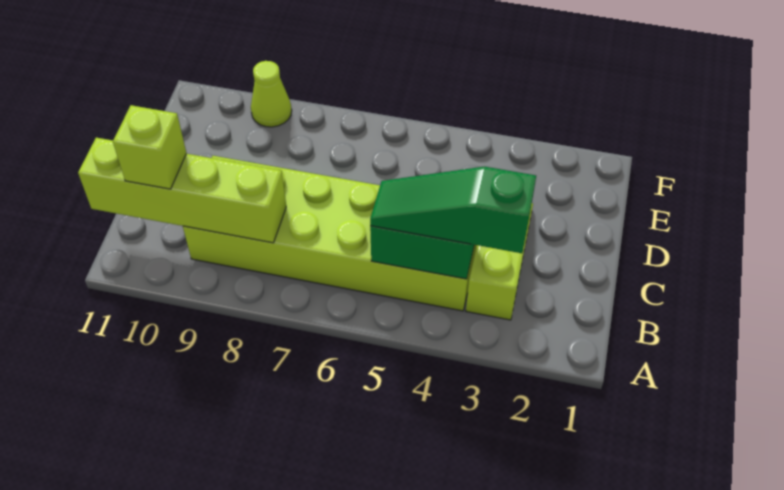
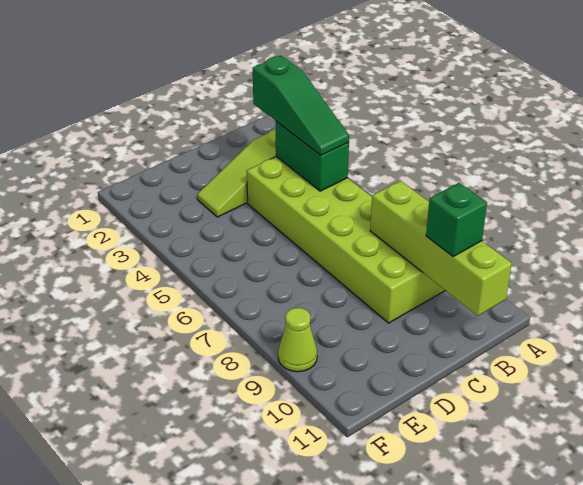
lime brick B10 level 3 -> green brick B10 level 3

